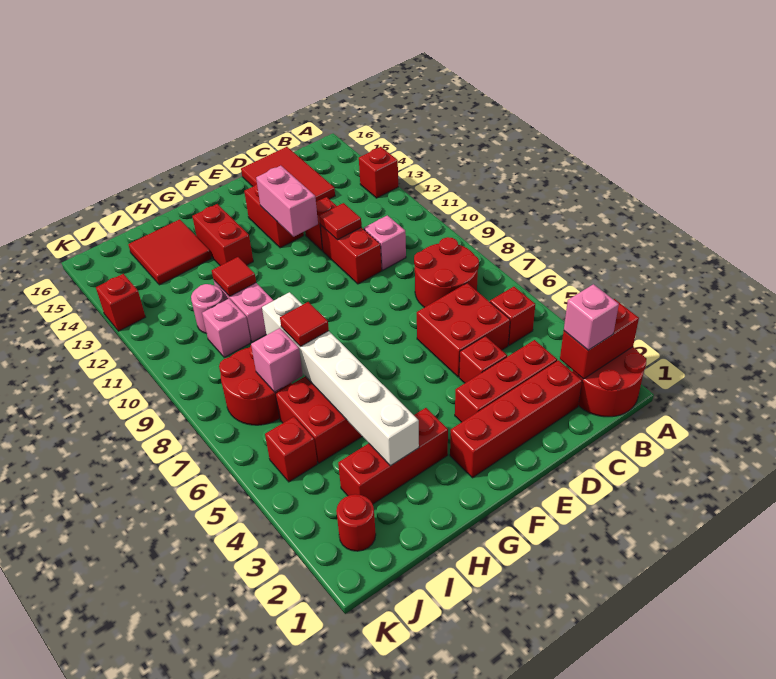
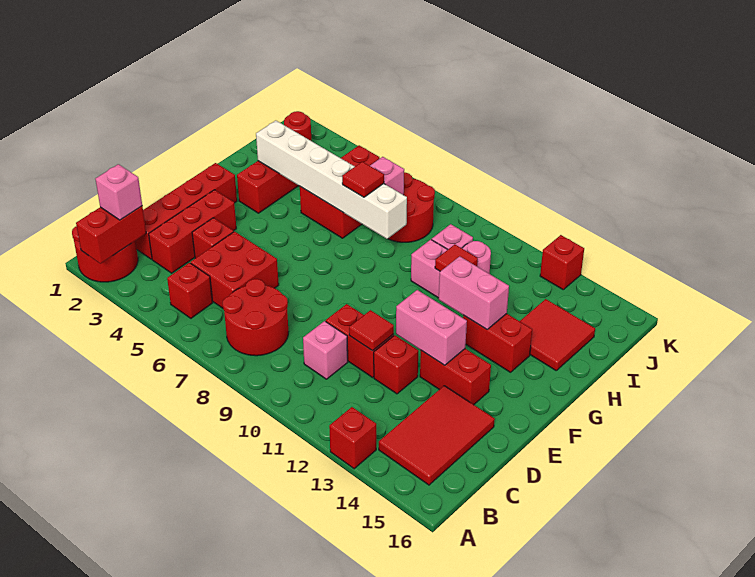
red tile C14:D16 level 1 -> red tile B14:D15 level 1
none -> pink brick G12:G13 level 2

